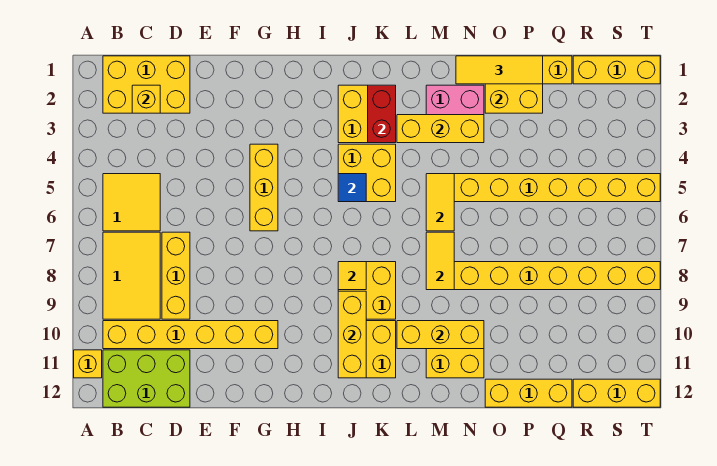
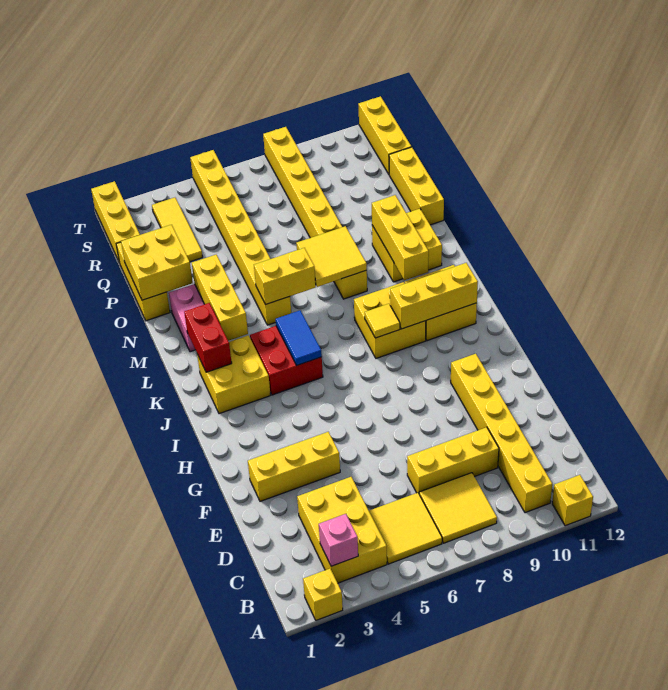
yellow brick B1:D2 level 1 -> yellow brick B3:D4 level 1
none -> pink brick B3 level 2
yellow tile B7:C9 level 1 -> yellow tile B7:C8 level 1
lime brick B11:D12 level 1 -> none
yellow brick C2 level 2 -> yellow brick A2 level 1
yellow brick G4:G6 level 1 -> yellow brick F2:F4 level 1
yellow brick J4:K5 level 1 -> red brick J4:K5 level 1
blue tile J5 level 2 -> blue tile J5:K5 level 2
red brick K2:K3 level 2 -> red brick K2:L2 level 2
yellow tile M5:M6 level 2 -> yellow brick M5:M6 level 2
yellow tile M7:M8 level 2 -> yellow tile M7:N8 level 2
yellow tile N1:P1 level 3 -> yellow tile Q3:S3 level 1

